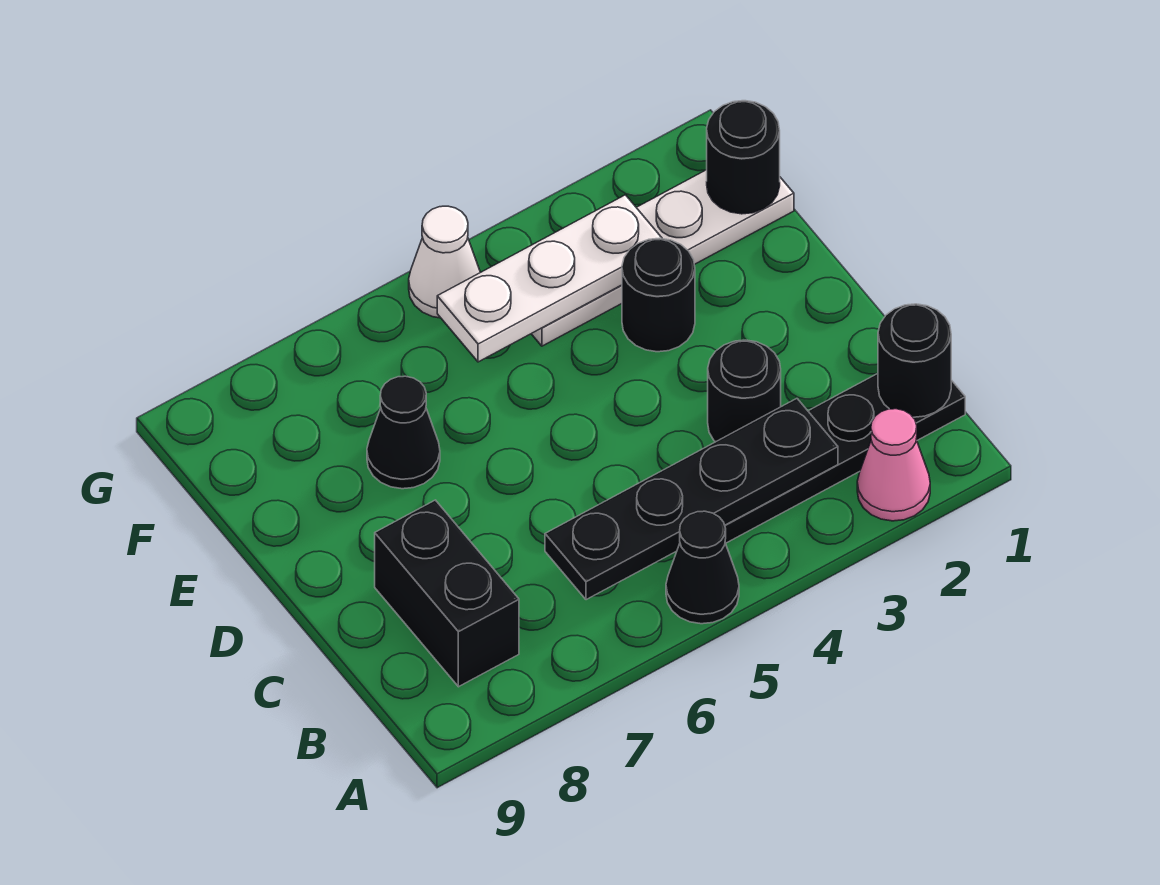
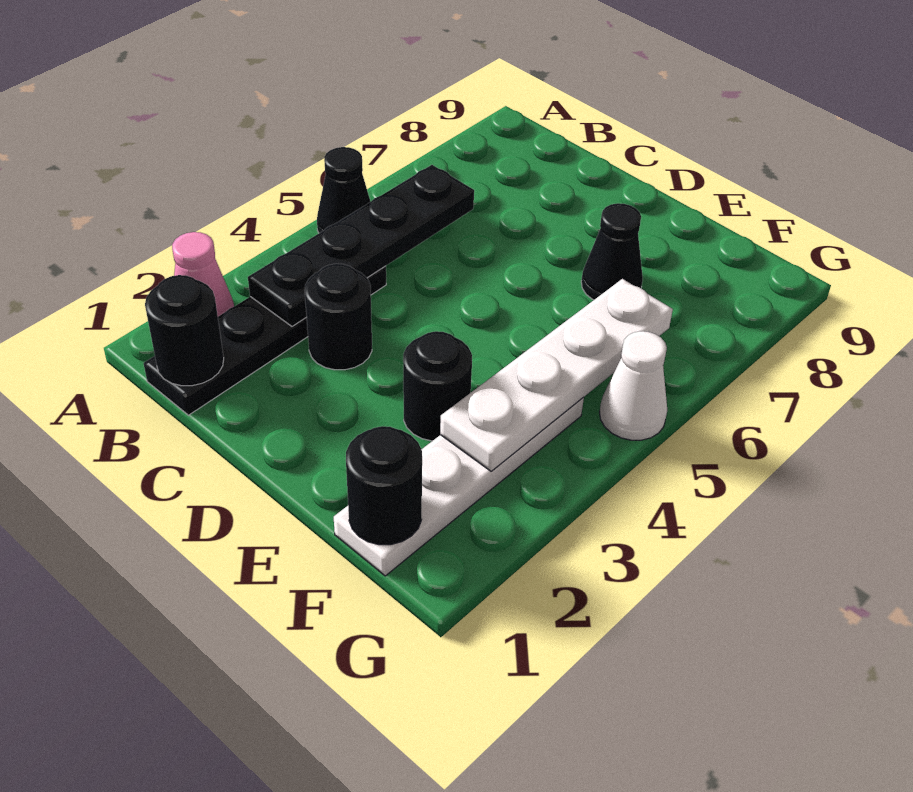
black brick B8:C8 level 1 -> none
white plate F3:F5 level 2 -> white plate F3:F6 level 2

